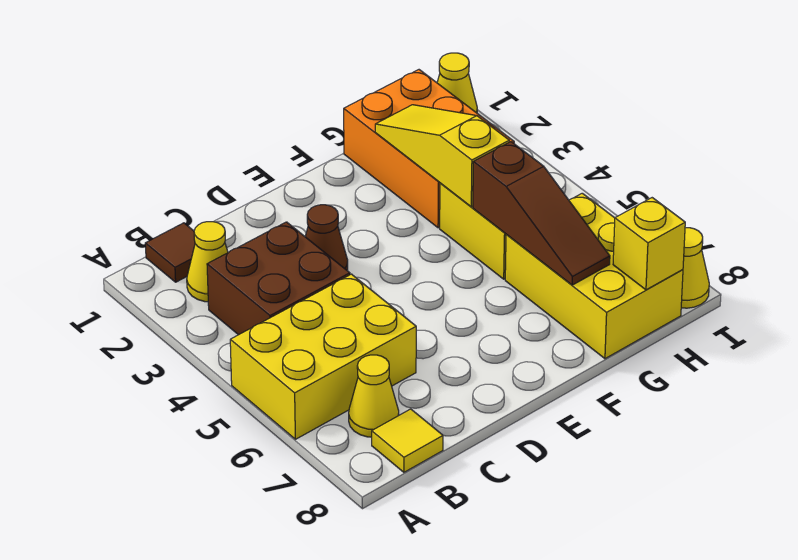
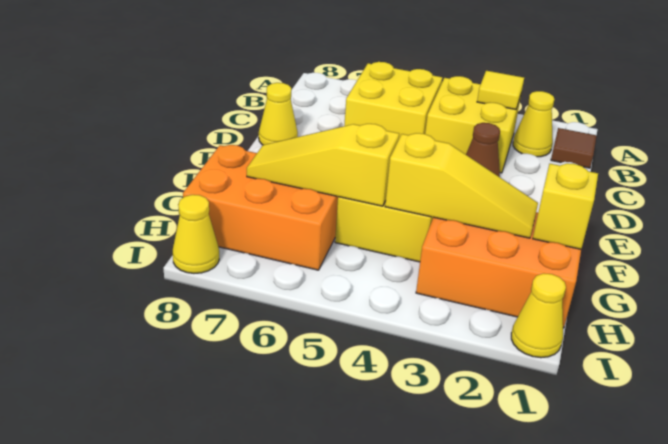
yellow brick A5:C6 level 1 -> yellow brick B5:C6 level 1
brown brick B3:C4 level 1 -> yellow brick B3:C4 level 1
yellow cone B7 level 1 -> yellow cone D8 level 1
yellow tile B8 level 1 -> yellow tile B3 level 2
brown slope G5:G7 level 2 top 5 -> yellow slope G5:G7 level 2 top 5
yellow brick G6:H8 level 1 -> orange brick G6:H8 level 1
yellow brick H8 level 2 -> yellow brick G1 level 2

